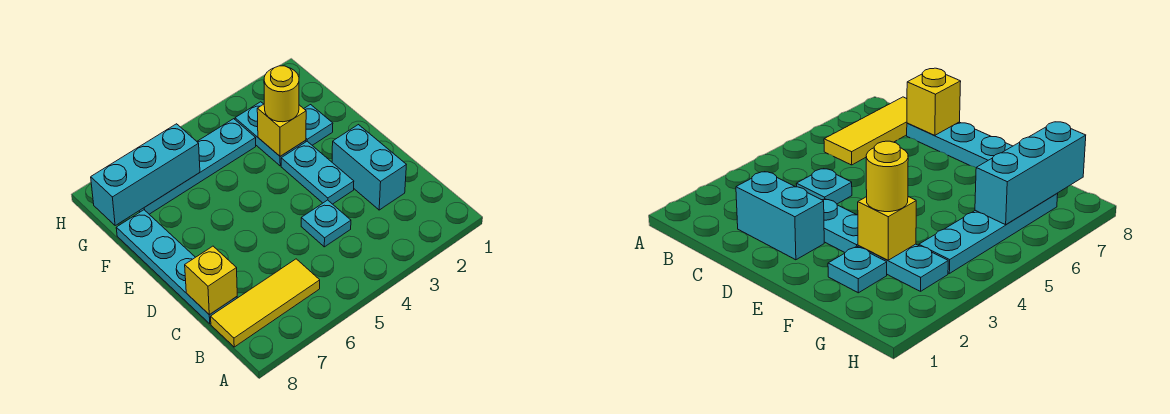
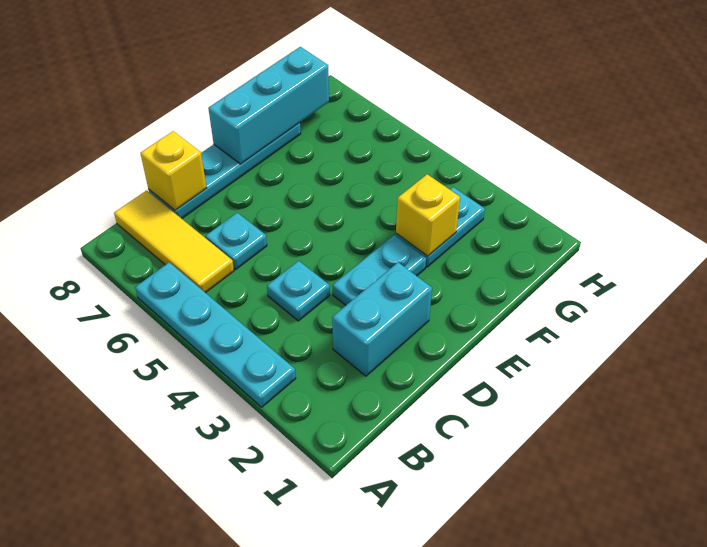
cyan plate F2 level 1 -> cyan plate C6 level 1
yellow round brick F3 level 3 -> none
cyan plate G4:G7 level 1 -> cyan plate A3:A6 level 1
cyan brick G6:G8 level 2 -> cyan brick E8:G8 level 2

